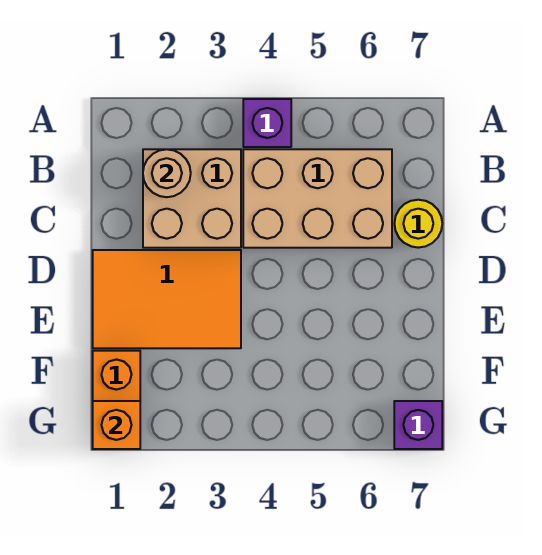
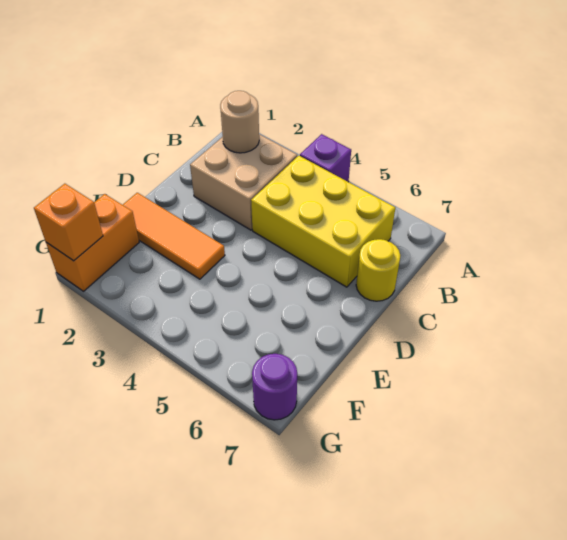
tan brick B4:C6 level 1 -> yellow brick B4:C6 level 1
orange tile D1:E3 level 1 -> orange tile E1:E3 level 1
purple brick G7 level 1 -> purple round brick G7 level 1

